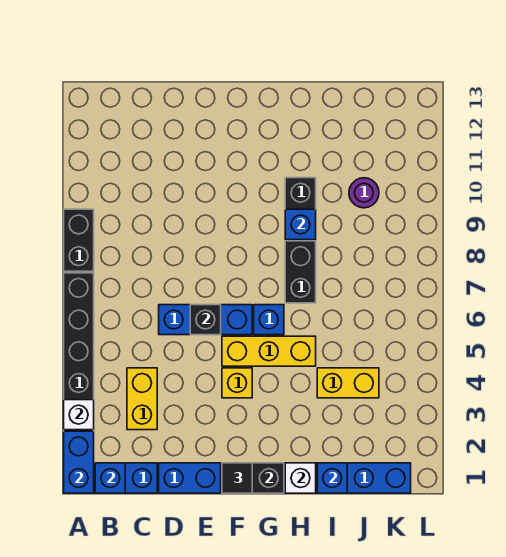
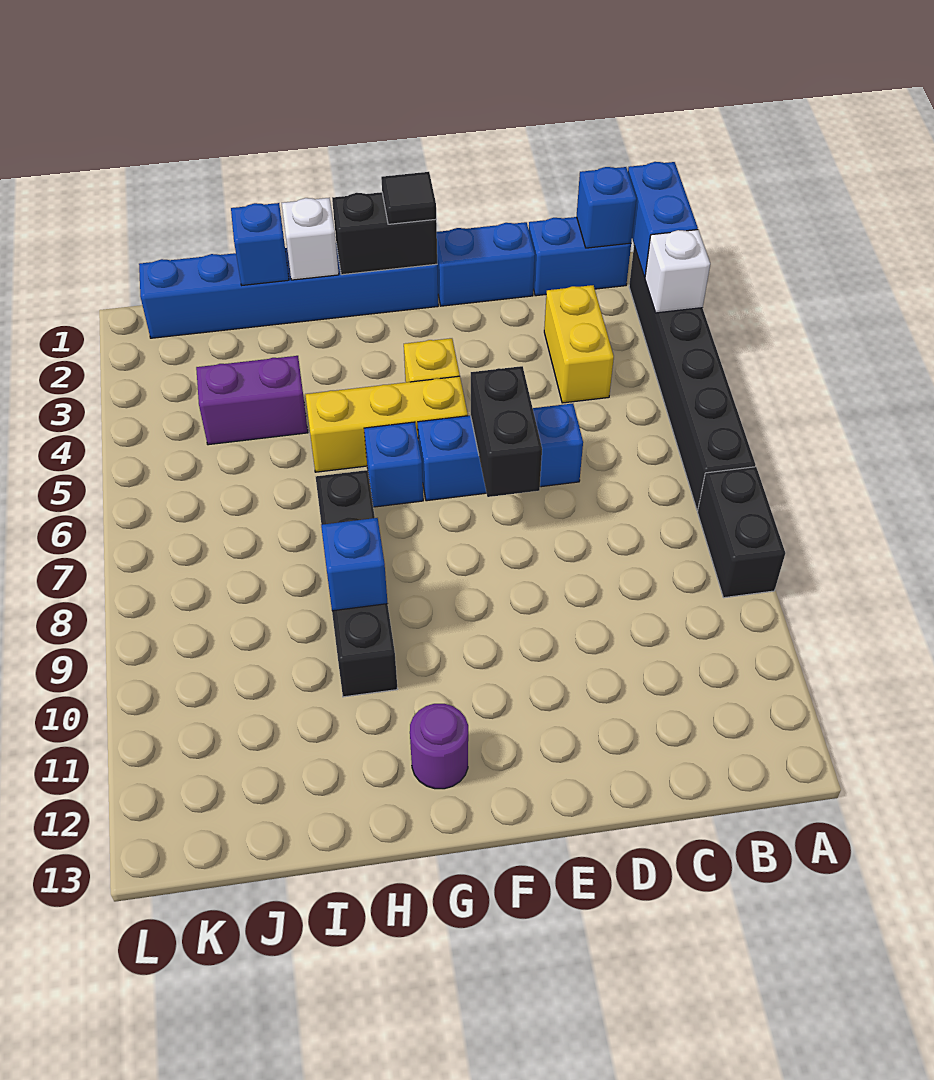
black brick E6 level 2 -> black brick E6:E7 level 2
yellow brick I4:J4 level 1 -> purple brick I4:J4 level 1
purple round brick J10 level 1 -> purple round brick G12 level 1

